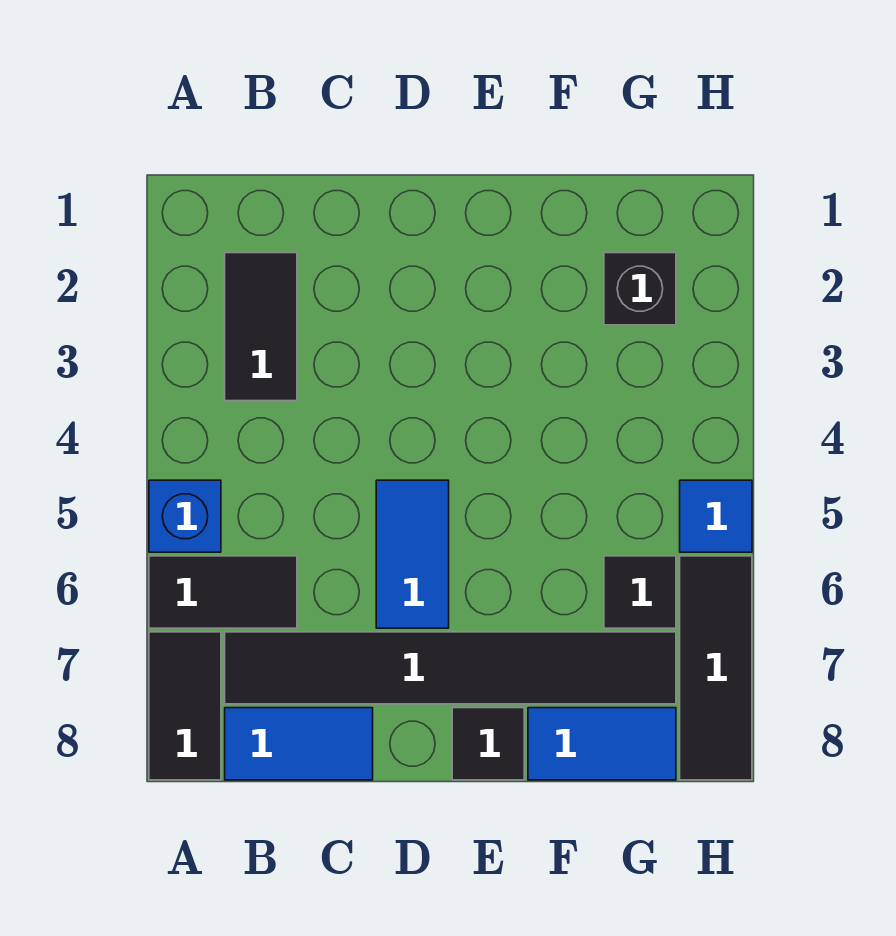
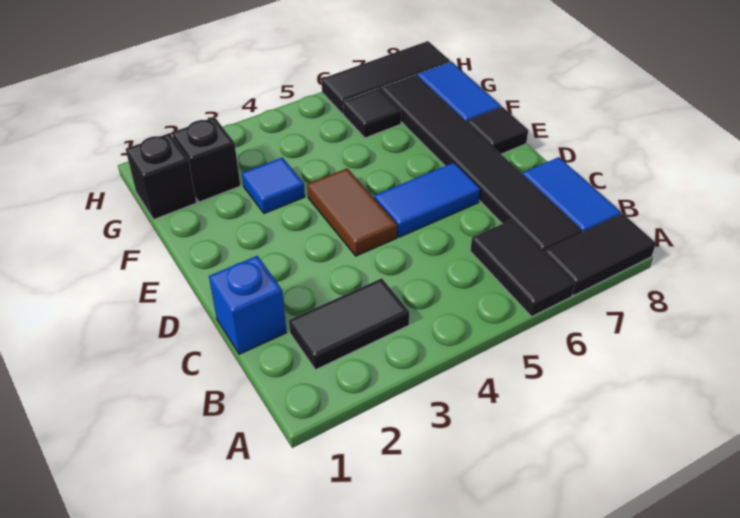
blue brick A5 level 1 -> blue brick C1 level 1
none -> brown tile D4:E4 level 1
none -> black brick G1 level 1
blue tile H5 level 1 -> blue tile F3 level 1

